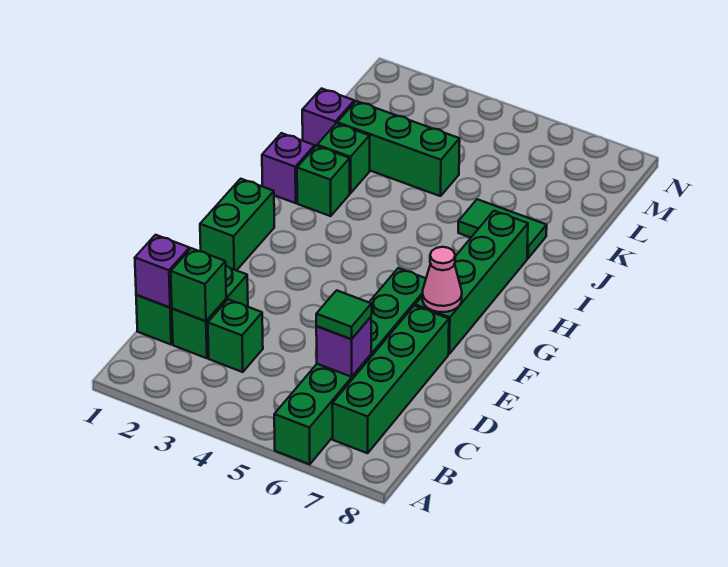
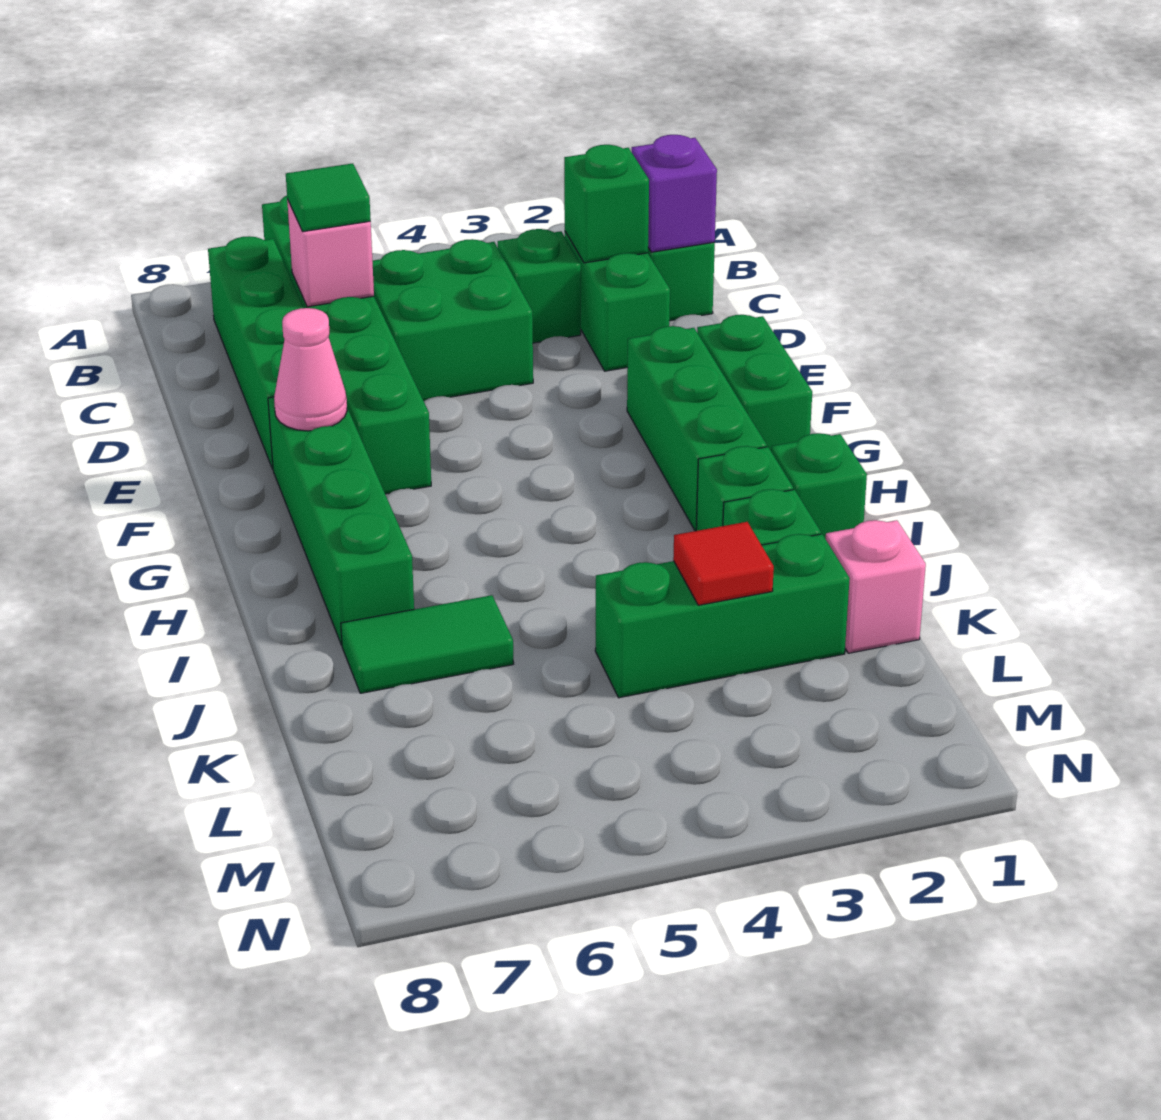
none -> green brick C4:D5 level 1
purple brick C6 level 2 -> pink brick C6 level 2
none -> green brick F2:H2 level 1
purple brick I1 level 1 -> green brick I1 level 1
purple brick K1 level 1 -> pink brick K1 level 1
none -> red tile K3 level 2

